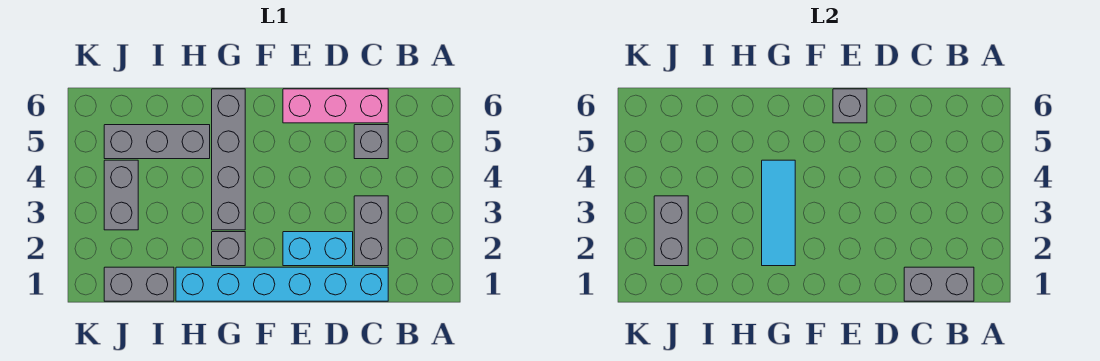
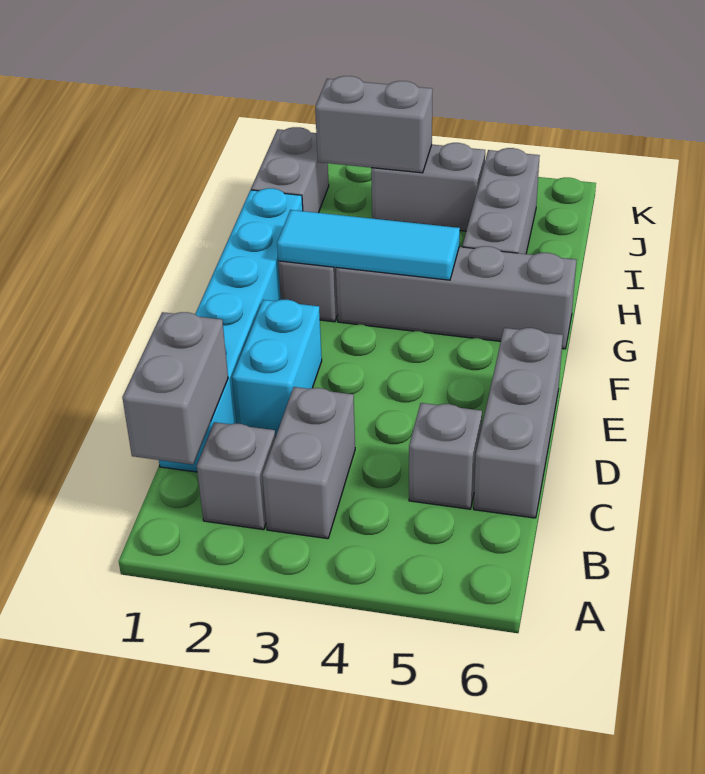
grey brick C2:C3 level 1 -> grey brick B3:C3 level 1
pink brick C6:E6 level 1 -> grey brick C6:E6 level 1
grey brick E6 level 2 -> grey brick B2 level 1

